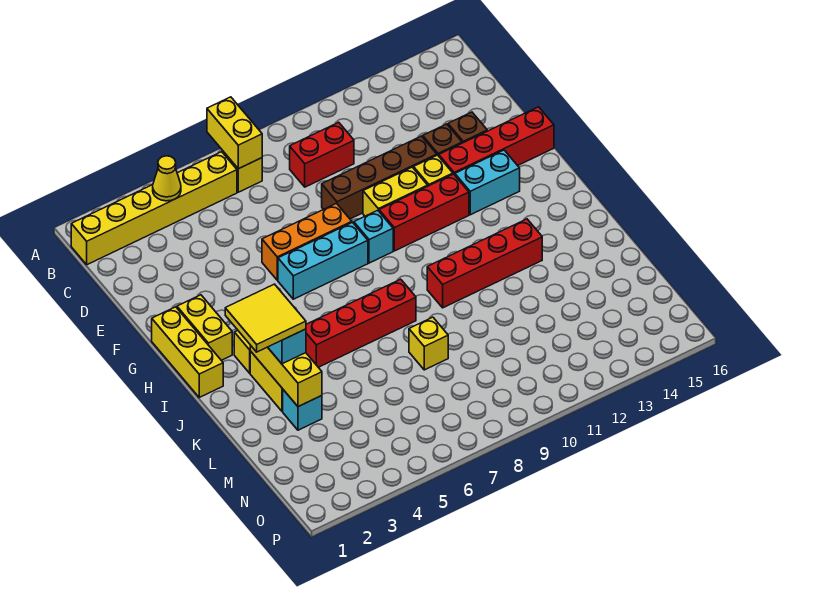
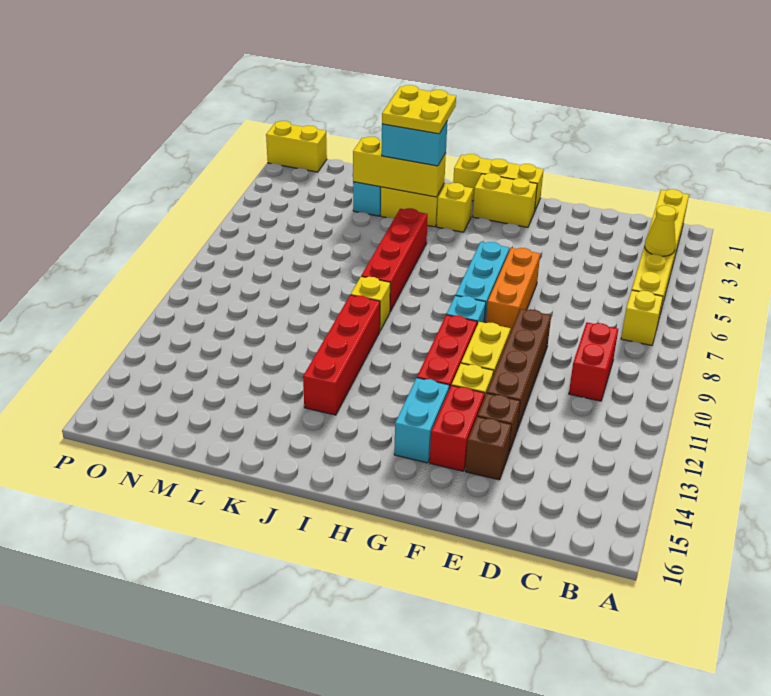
yellow brick A7:B7 level 2 -> yellow brick O1:P1 level 1
red brick F13:F16 level 1 -> red brick F13:F14 level 1
yellow tile J2:K3 level 4 -> yellow plate J2:K3 level 4
yellow brick L8 level 1 -> yellow brick J9 level 1

